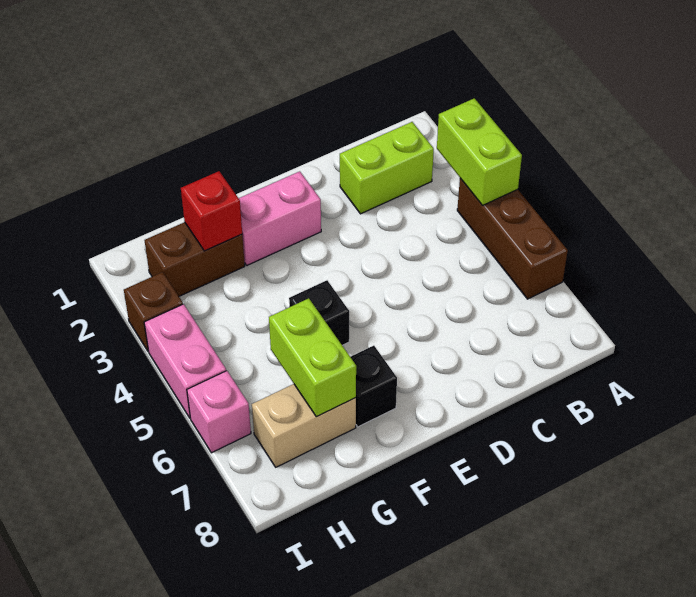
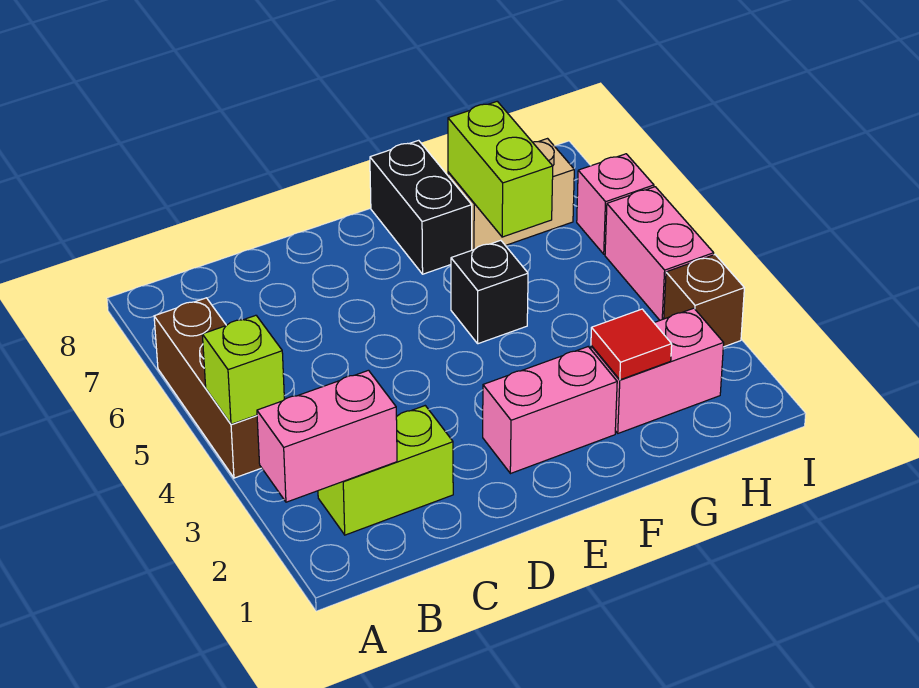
none -> pink brick A2:B2 level 2
lime brick A3:A4 level 2 -> lime brick A4 level 2
black brick F7 level 1 -> black brick F7:F8 level 1
brown brick G2:H2 level 1 -> pink brick G2:H2 level 1
red brick G2 level 2 -> red tile G2 level 2

